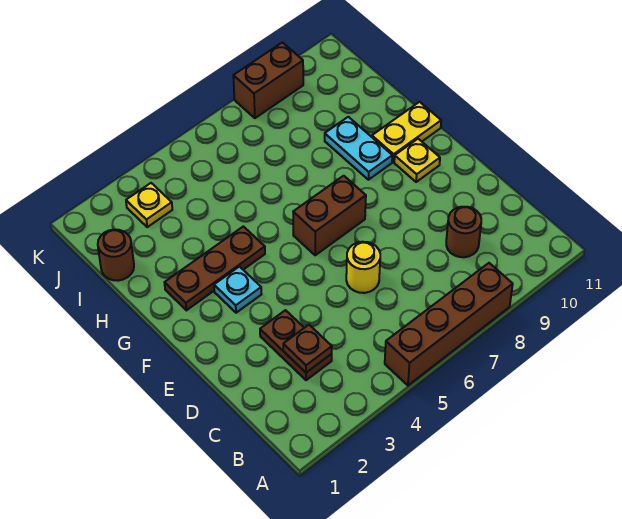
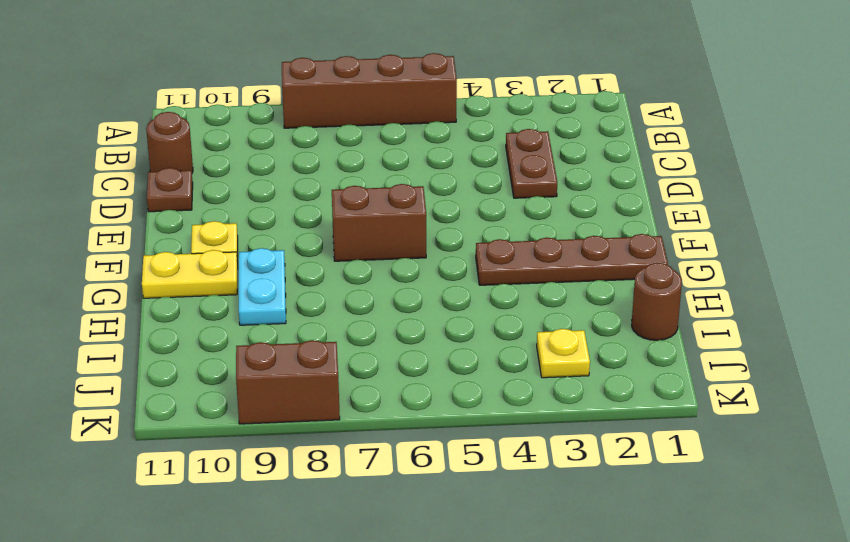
brown plate C3 level 2 -> brown plate D11 level 1
brown round brick C9 level 1 -> brown round brick C11 level 1
yellow round brick D6 level 1 -> none
cyan plate F3 level 1 -> none
brown plate G2:G4 level 1 -> brown plate G1:G4 level 1

